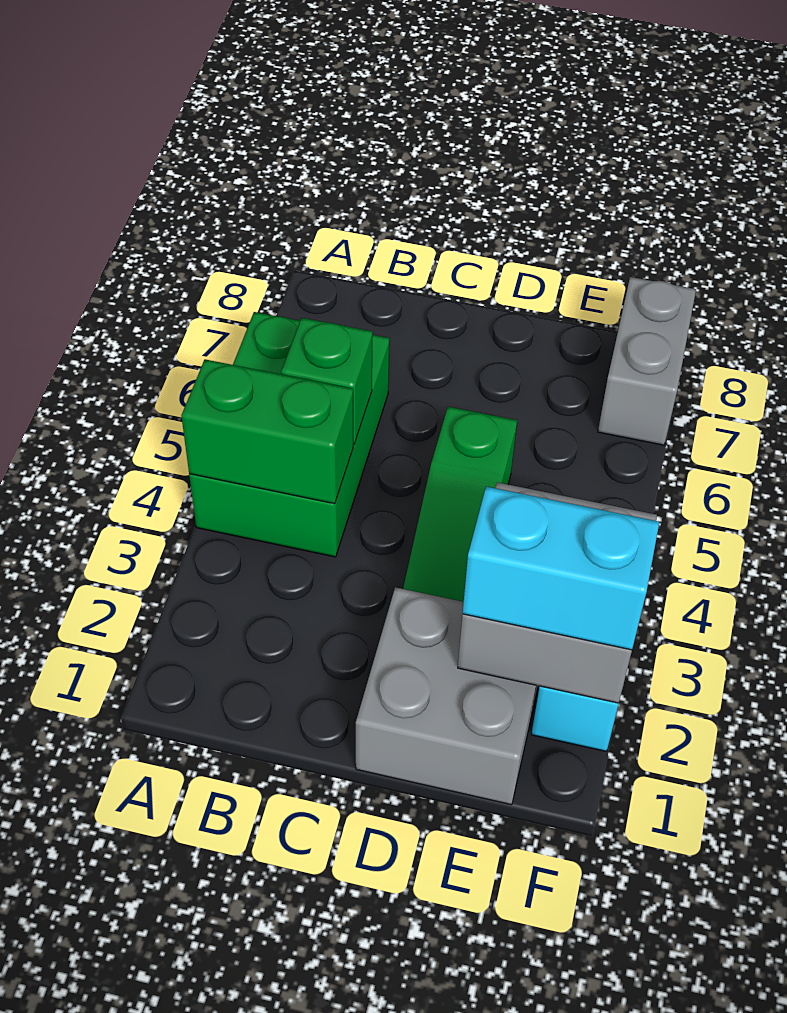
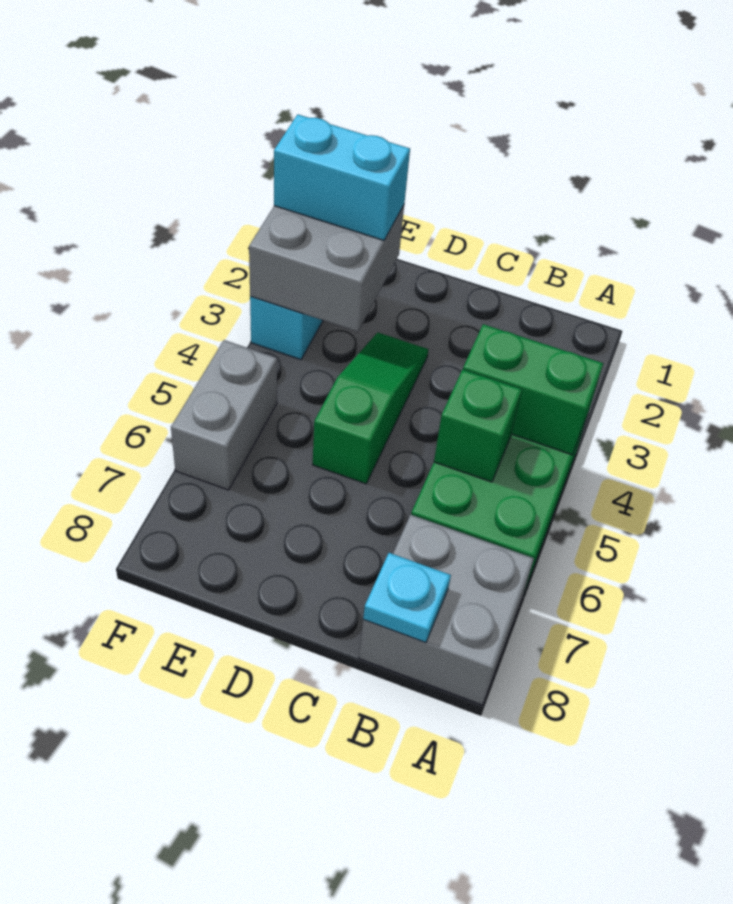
none -> cyan plate B8 level 2
grey brick D1:E2 level 1 -> grey brick A7:B8 level 1
grey brick F7:F8 level 1 -> grey brick F5:F6 level 1

